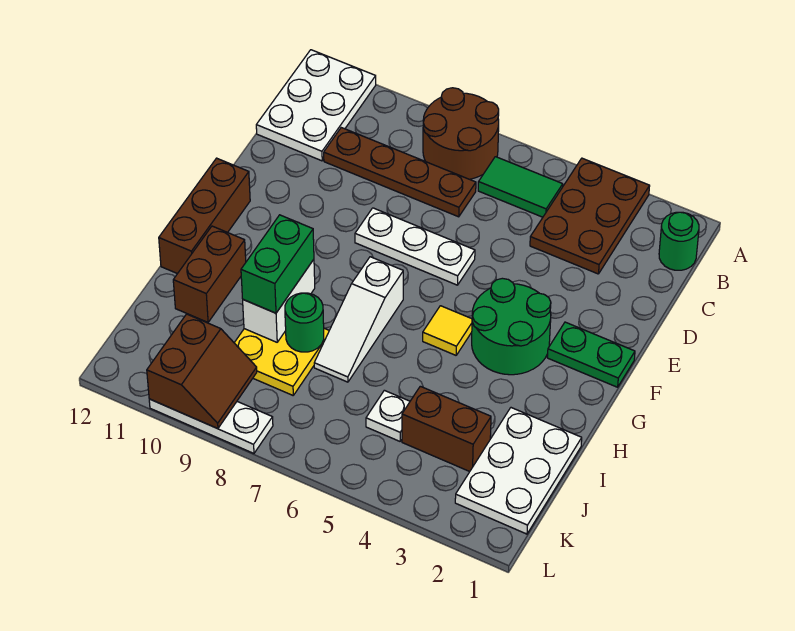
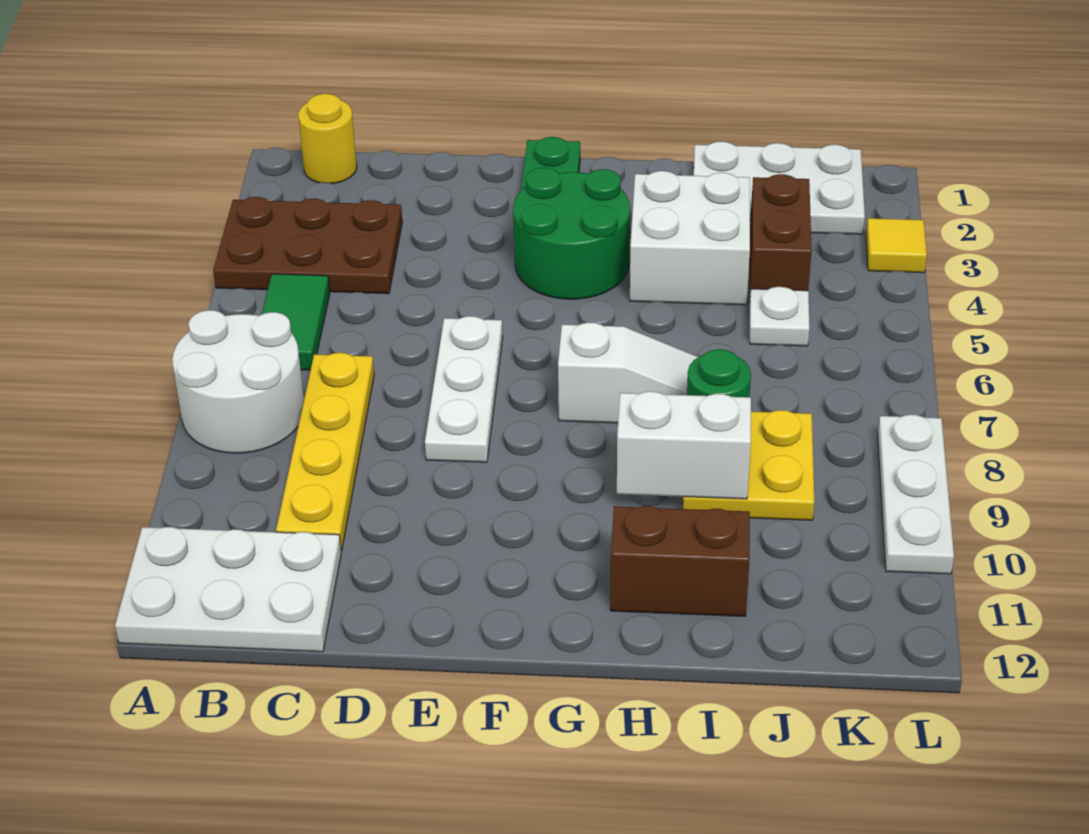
brown round brick A7:B8 level 1 -> white round brick A7:B8 level 1
green round brick B1 level 1 -> yellow round brick B1 level 1
brown plate C7:C10 level 1 -> yellow plate C7:C10 level 1
brown brick F12:H12 level 1 -> none
yellow tile G5 level 1 -> yellow tile L3 level 1
none -> white brick H3:I4 level 1
green brick H9:I9 level 3 -> none
brown slope K9:L10 level 2 top 10 -> none

